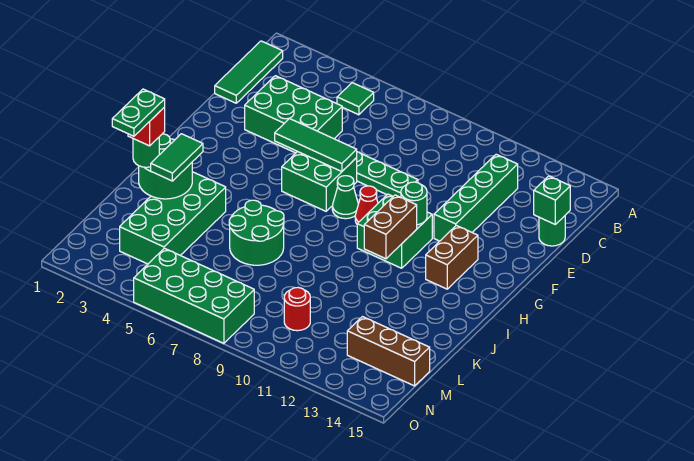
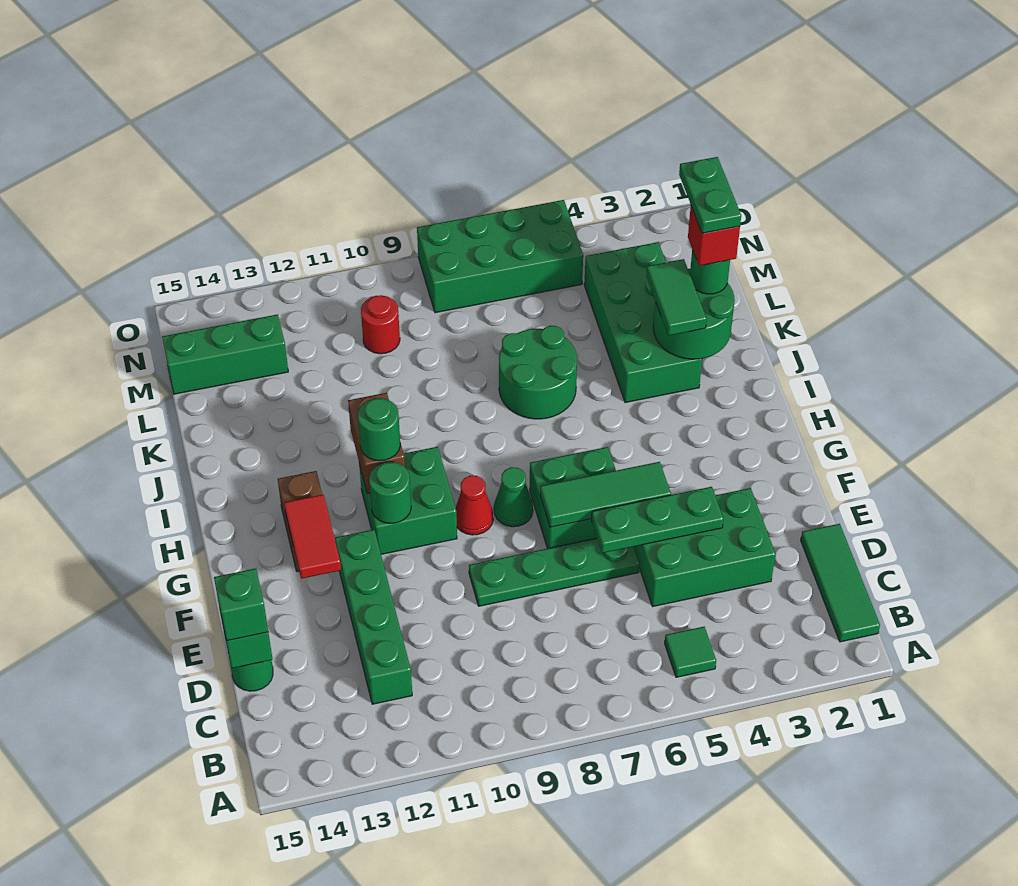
none -> green brick D15 level 3
none -> green plate E4:E6 level 2
none -> red tile F13:G13 level 2
none -> green round brick H11 level 3
brown brick M13:M15 level 1 -> green brick M13:M15 level 1

